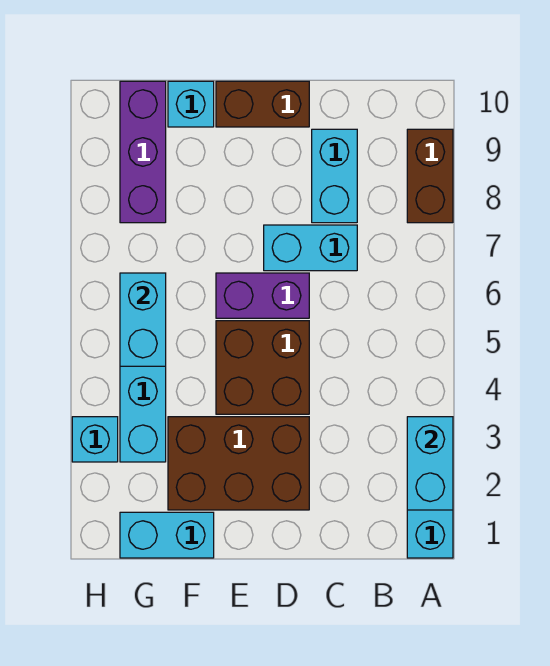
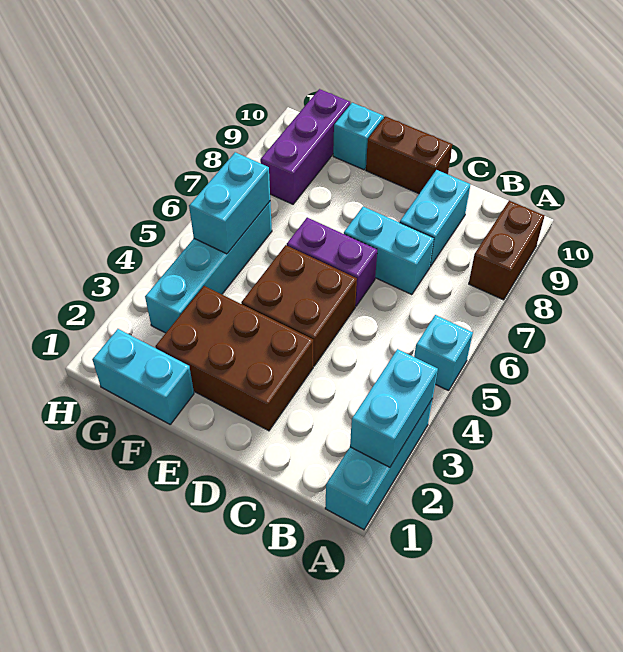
cyan brick H3 level 1 -> cyan brick A5 level 1

